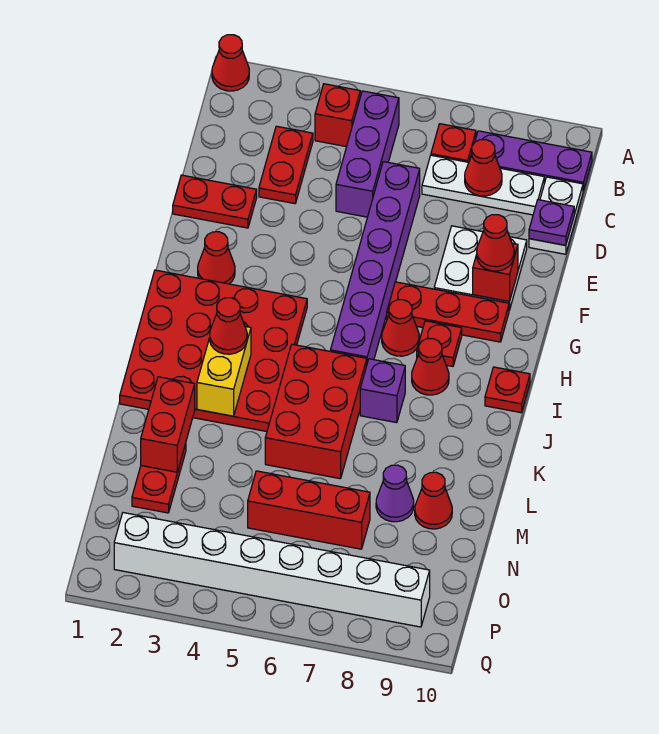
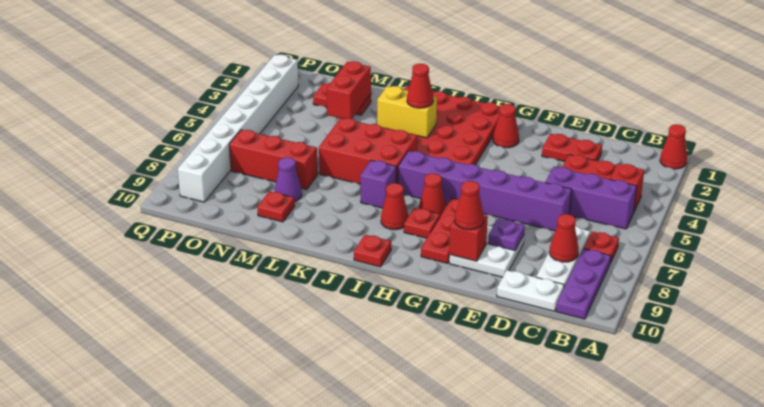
purple plate D10 level 2 -> purple plate E8 level 2
red plate E1:E2 level 1 -> red plate D2:E2 level 1
red brick L2:M2 level 2 -> red brick M2:M3 level 2
red cone M9 level 1 -> red plate M9 level 1
red brick N5:N7 level 1 -> red brick M7:O7 level 1

